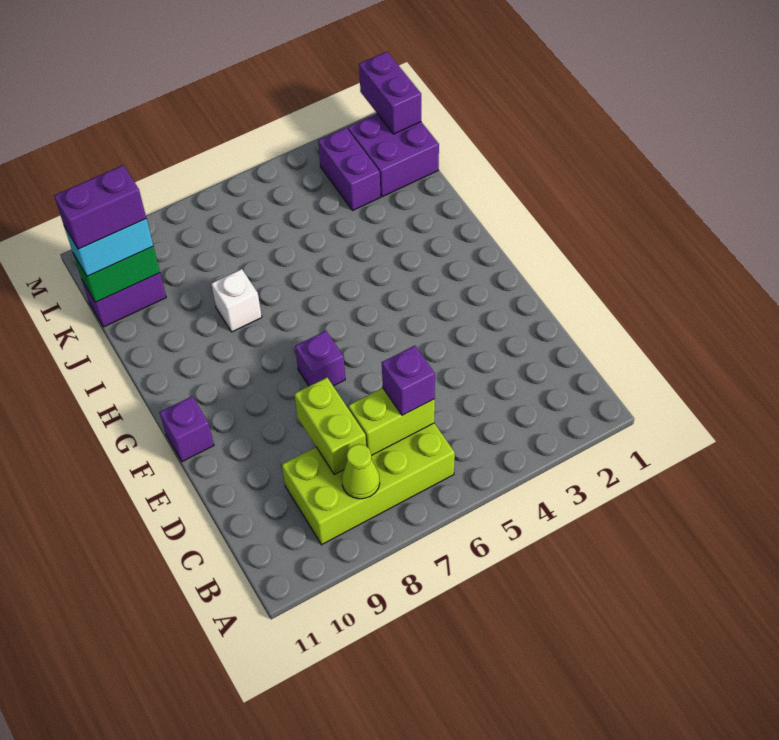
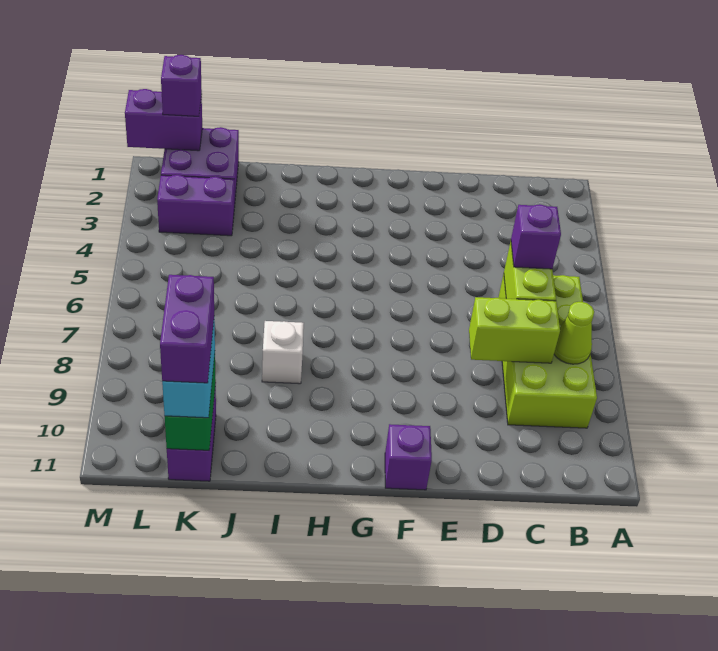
purple brick F7 level 1 -> purple brick L1 level 3

